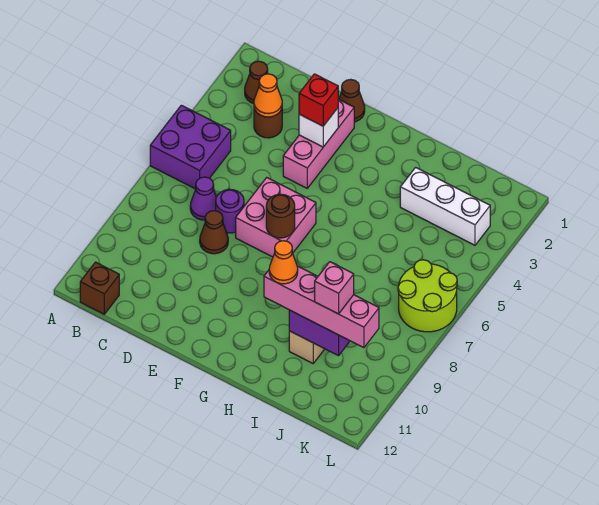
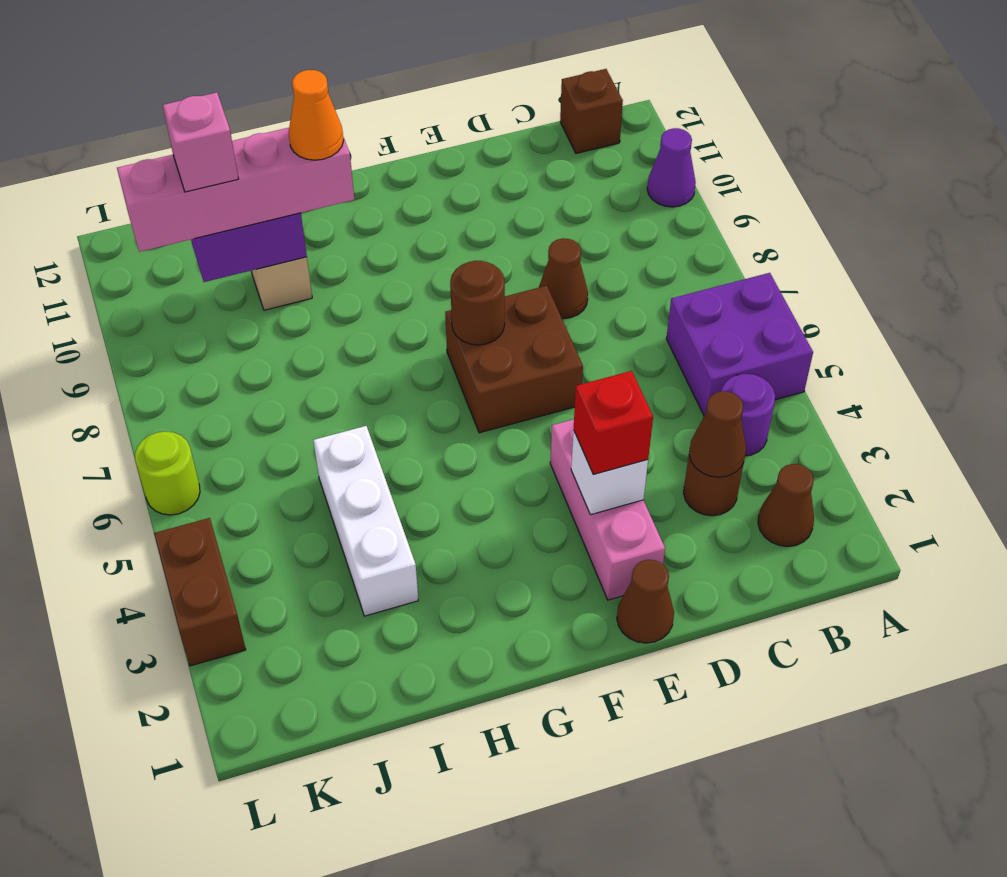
orange cone C3 level 2 -> brown cone C3 level 2
purple cone C7 level 1 -> purple cone A10 level 1
purple round brick D7 level 1 -> purple round brick B4 level 1
pink brick E6:F7 level 1 -> brown brick E6:F7 level 1
white brick I3:K3 level 1 -> white brick I3:I5 level 1
lime round brick K6:L7 level 1 -> lime round brick L6 level 1
none -> brown brick L3:L4 level 1

